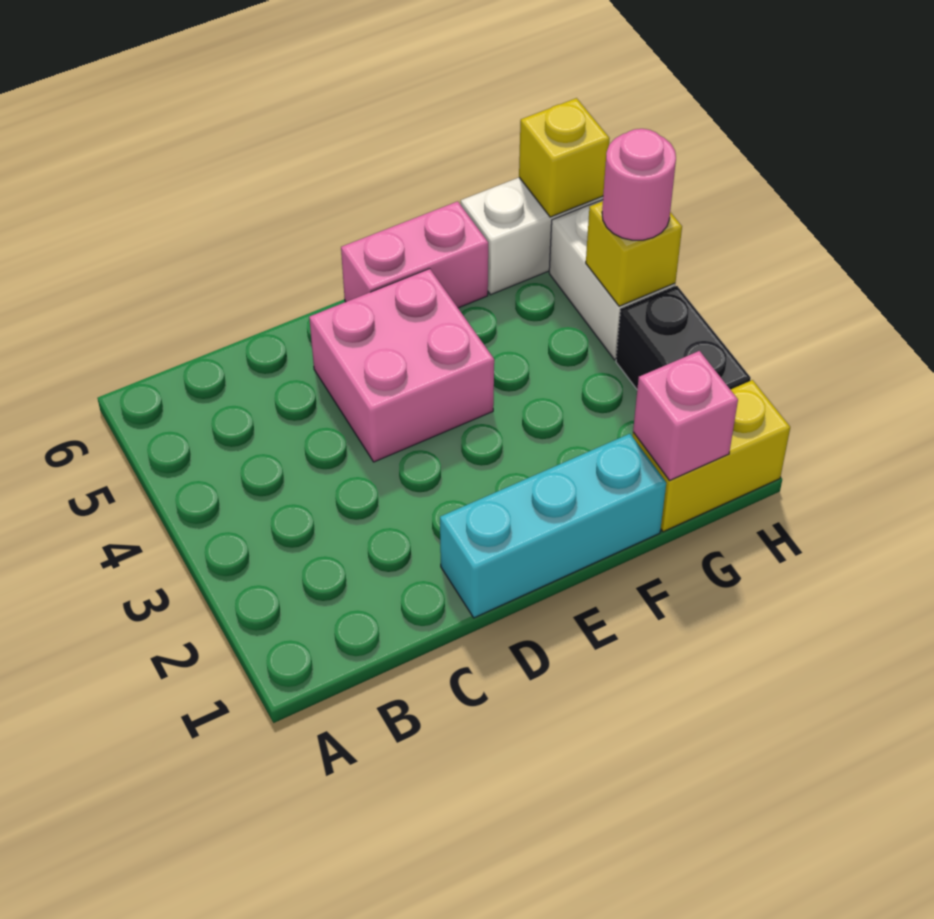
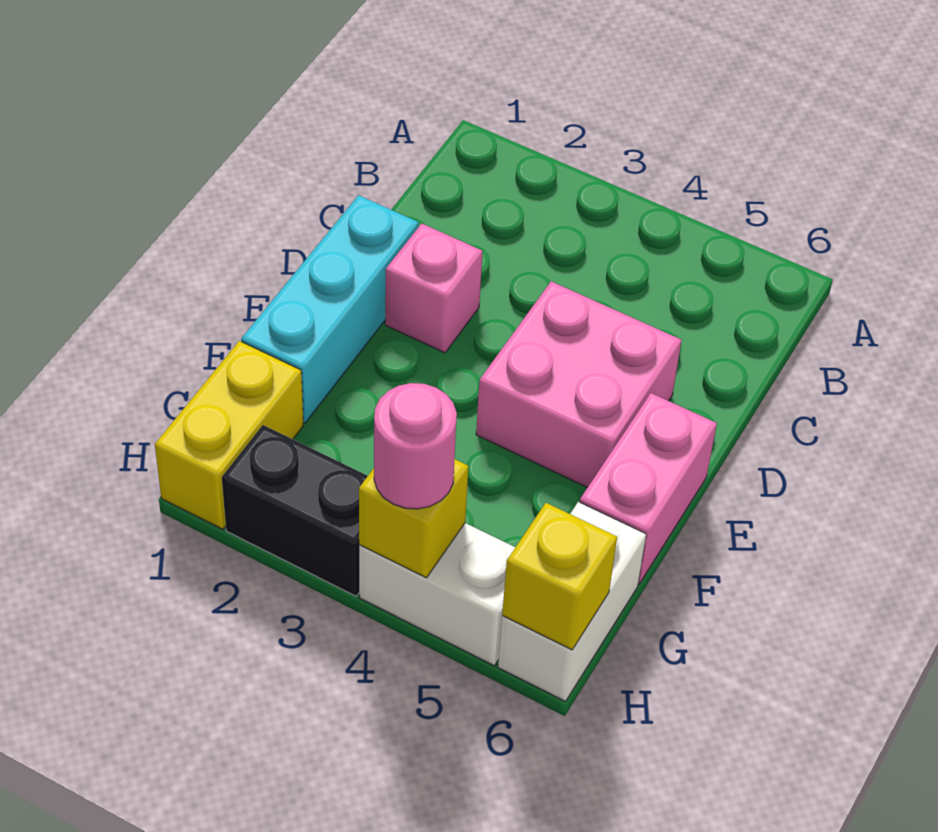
pink brick G1 level 2 -> pink brick D2 level 1

